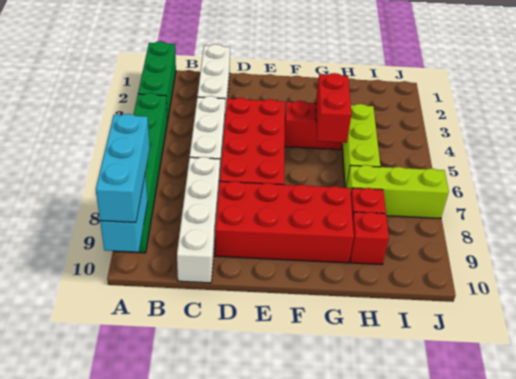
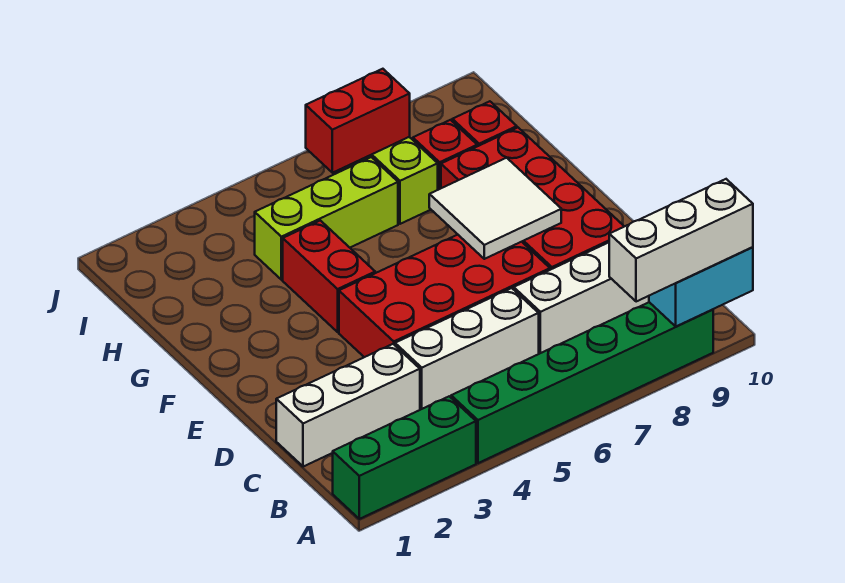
cyan brick A8:A10 level 3 -> white brick A8:A10 level 3
none -> white tile E7:F8 level 2
red brick G4:G5 level 2 -> red brick I6:I7 level 2

